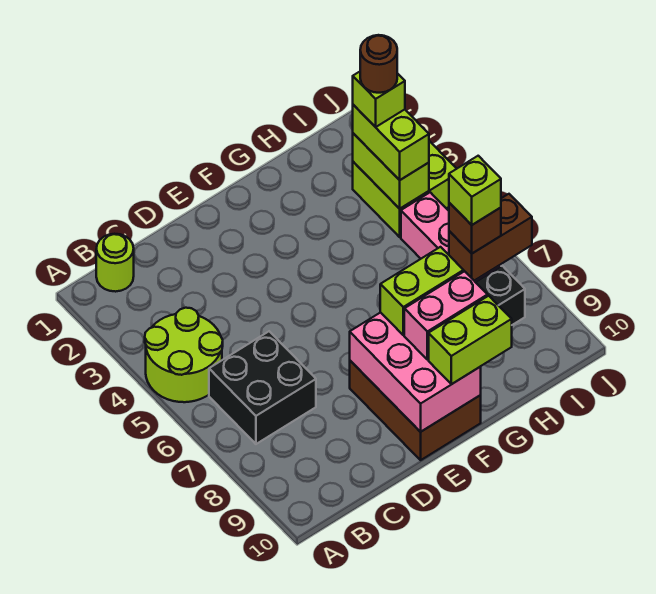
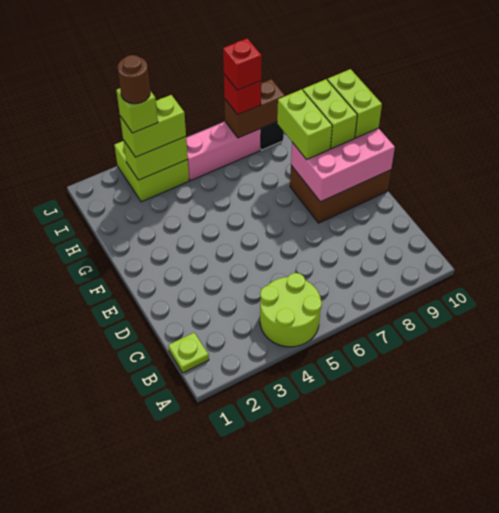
lime round brick B1 level 1 -> lime plate B1 level 1
black brick B6:C7 level 1 -> none
pink brick F9:G9 level 3 -> lime brick F9:G9 level 3
brown brick I7:J7 level 2 -> brown brick I7:I8 level 2
brown brick I7 level 3 -> red brick I7 level 3
lime brick I7 level 4 -> red brick I7 level 4

